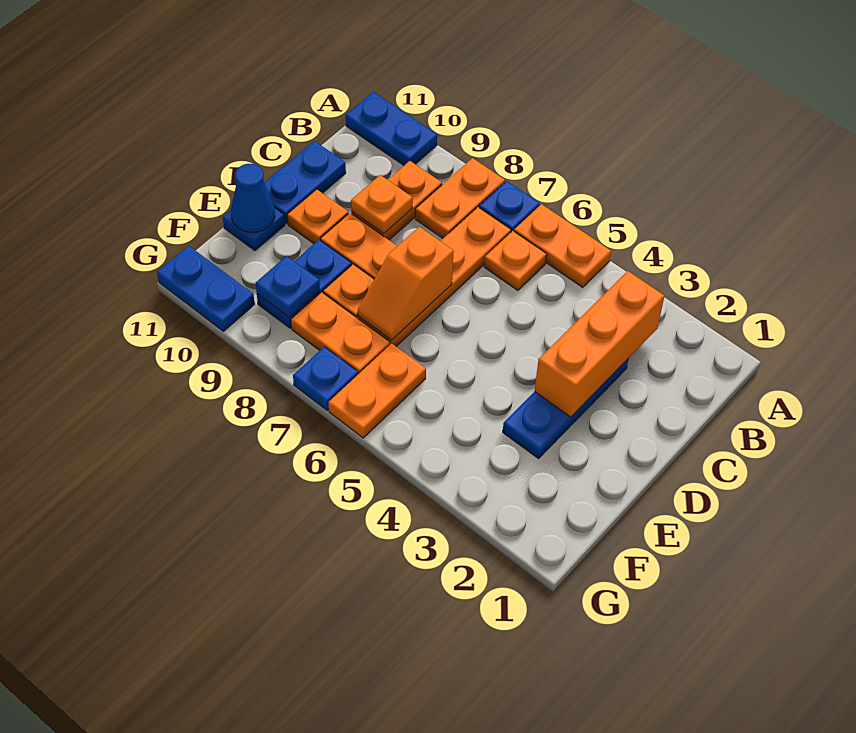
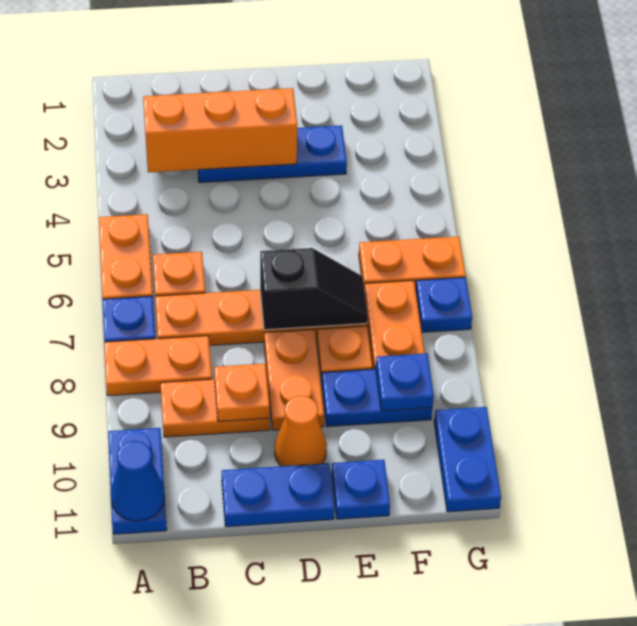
orange slope D7:E7 level 2 top D -> black slope D7:E7 level 2 top D
orange plate D10 level 1 -> orange cone D10 level 1
blue cone E11 level 2 -> blue cone A11 level 2

